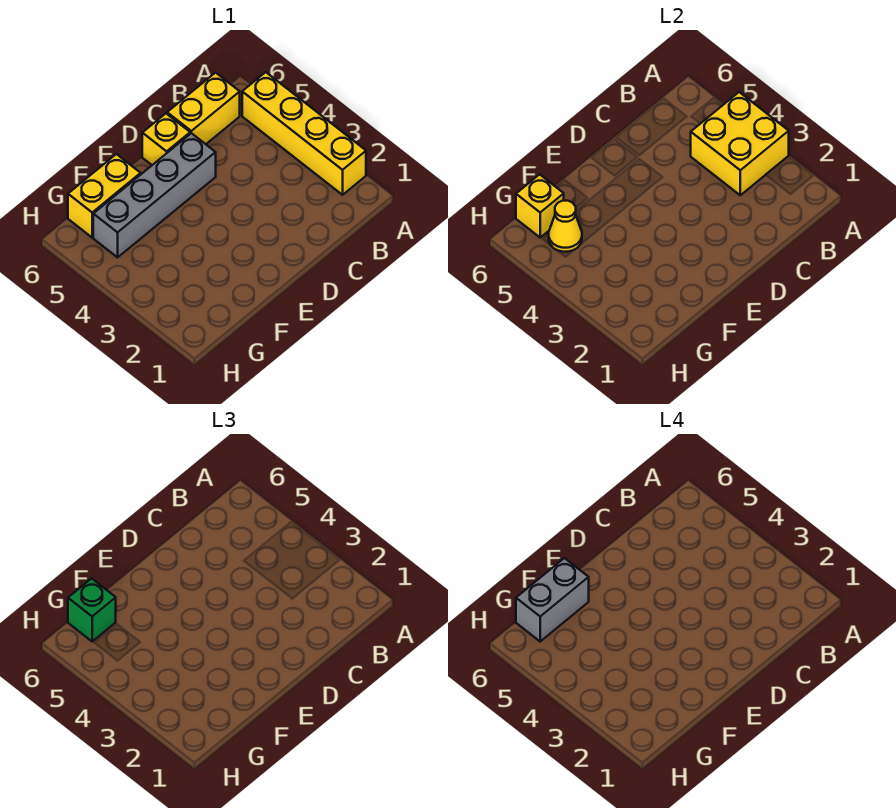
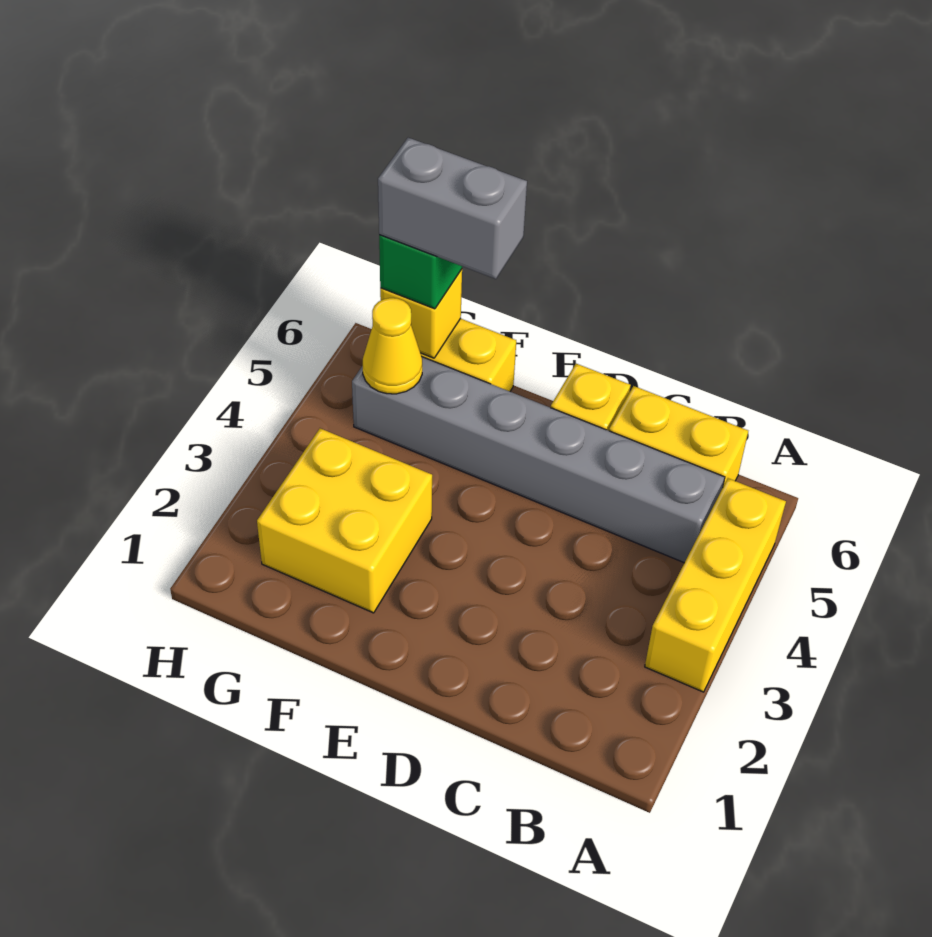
yellow brick A2:A5 level 1 -> yellow brick A3:A5 level 1
yellow brick A3:B4 level 2 -> yellow brick F2:G3 level 1
grey brick D5:G5 level 1 -> grey brick B5:G5 level 1

